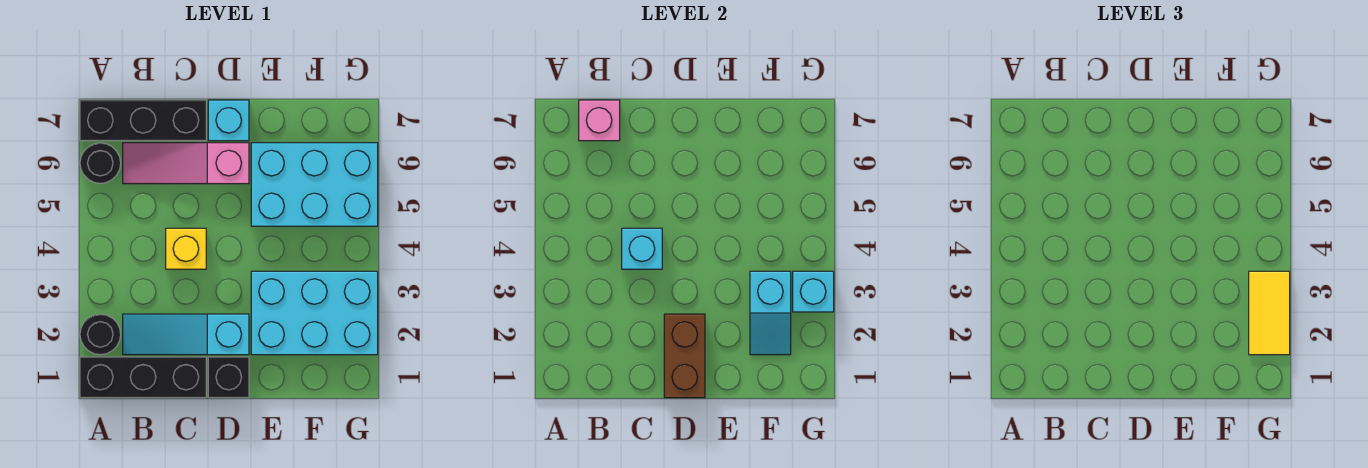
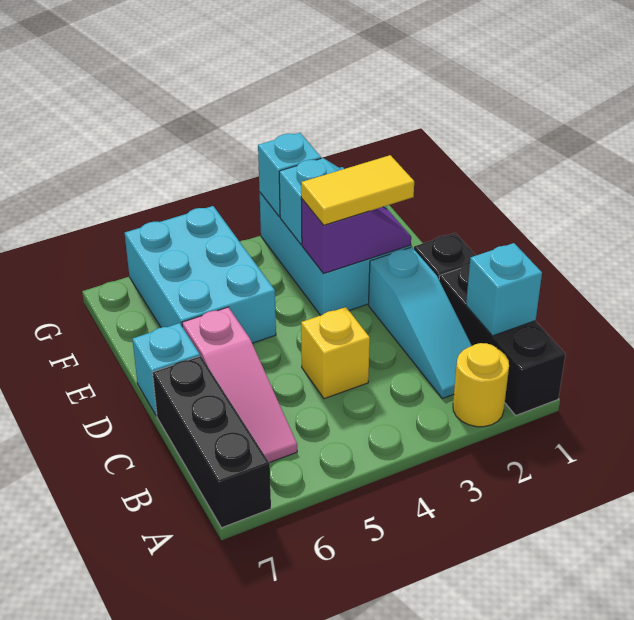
black round brick A2 level 1 -> yellow round brick A2 level 1
black round brick A6 level 1 -> none
pink brick B7 level 2 -> none
cyan brick C4 level 2 -> cyan brick B1 level 2
brown brick D1:D2 level 2 -> none
none -> purple slope E2:E3 level 2 top 3
yellow tile G2:G3 level 3 -> yellow tile E2:E3 level 3

